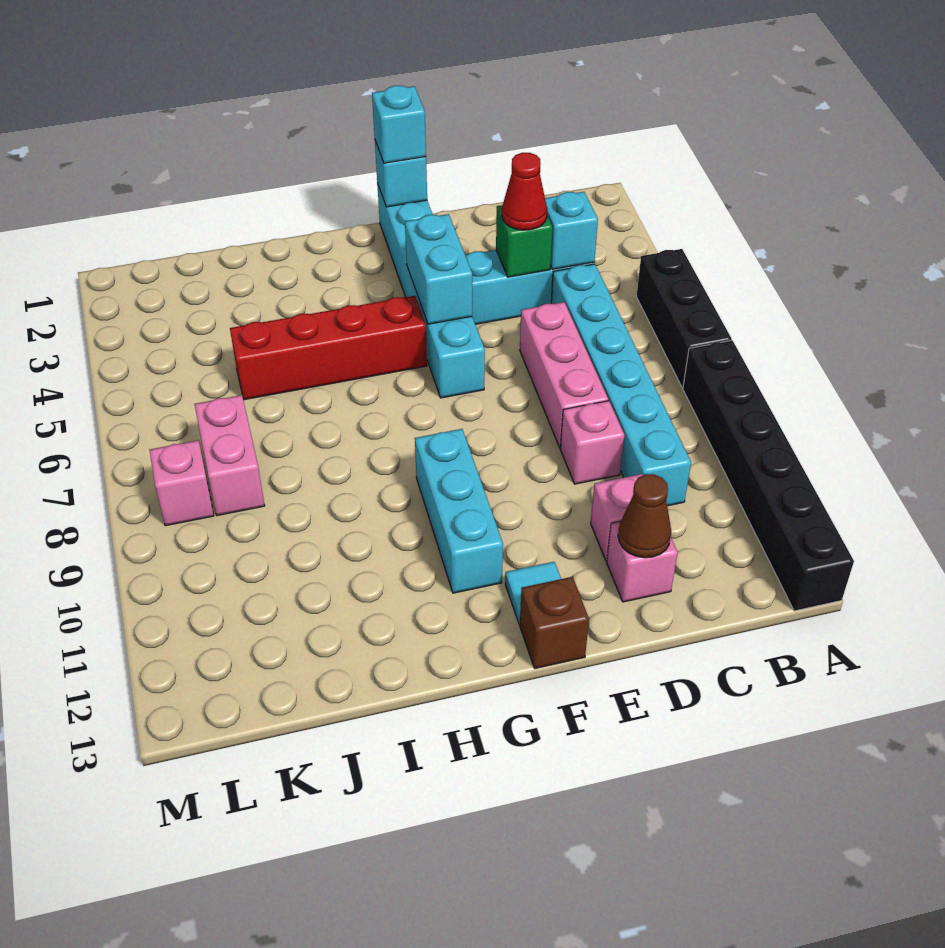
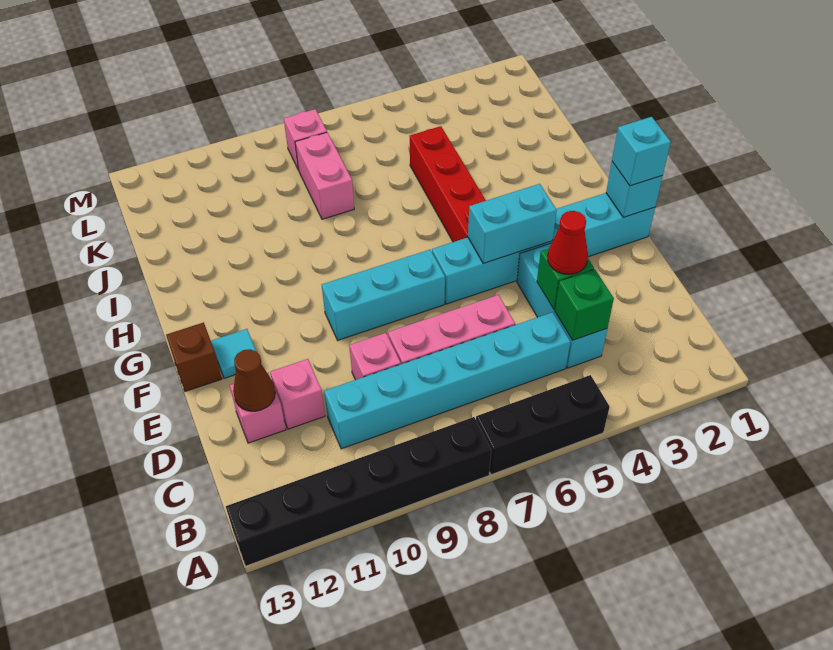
cyan brick C4 level 2 -> green brick C4 level 2
cyan brick G9:G11 level 1 -> cyan brick F7:F9 level 1
pink brick K7:K8 level 1 -> pink brick J8:K8 level 1

